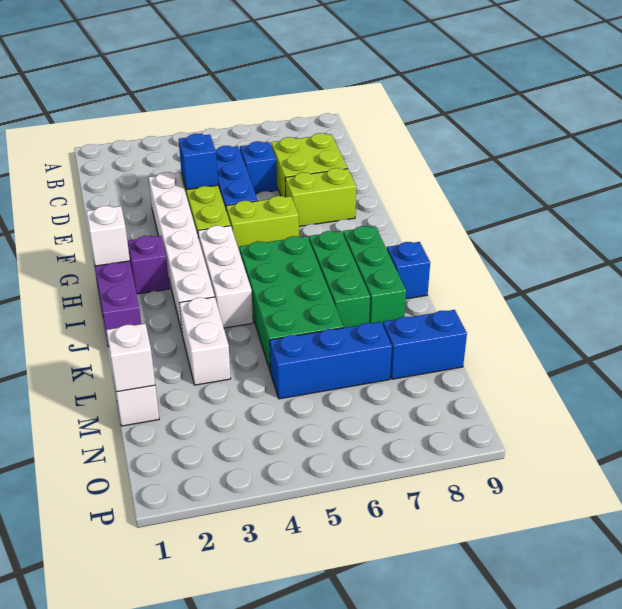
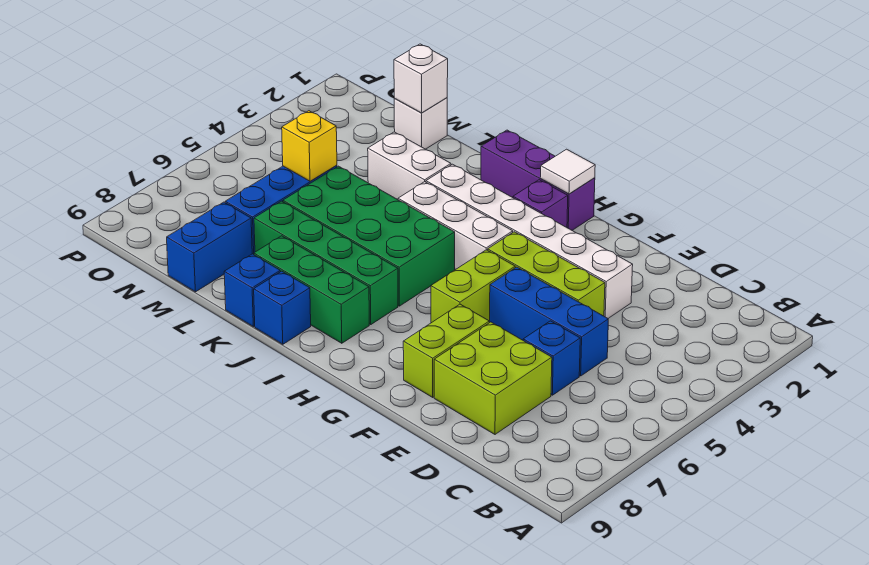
blue brick E4 level 2 -> blue brick K9 level 1
white brick H1 level 2 -> white tile H1 level 2
green brick I7:K7 level 1 -> green brick I7:L7 level 1
none -> yellow brick M5 level 2

